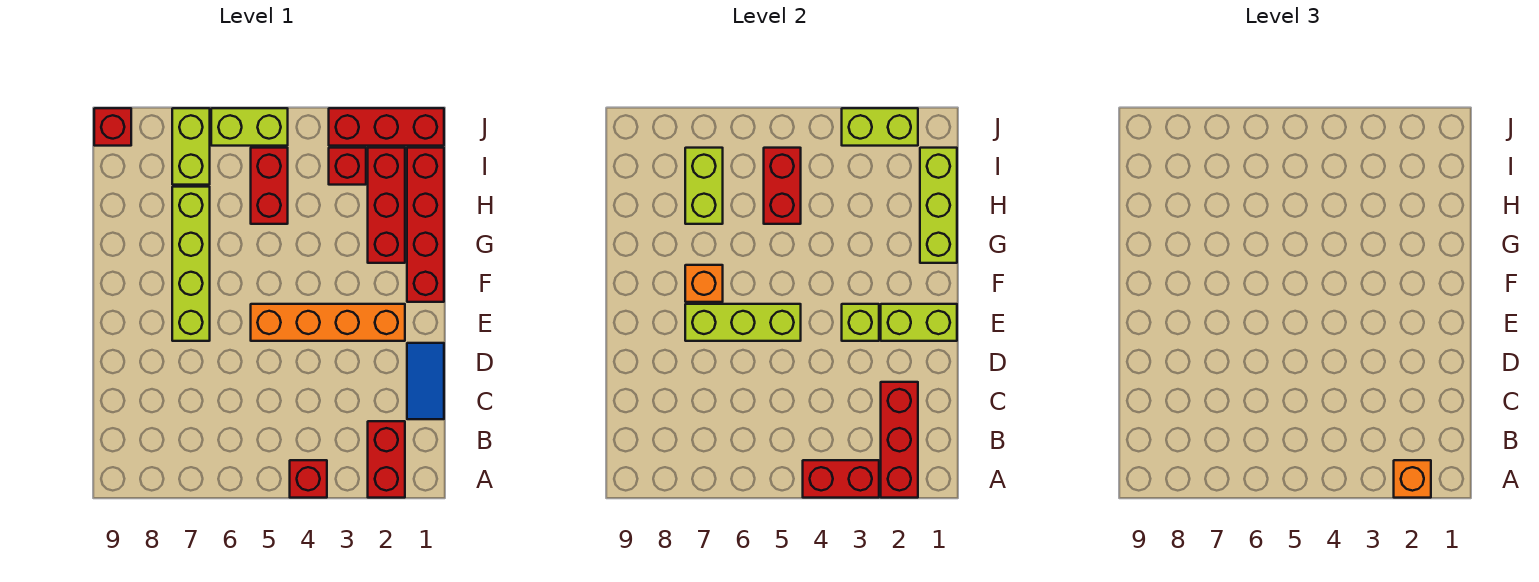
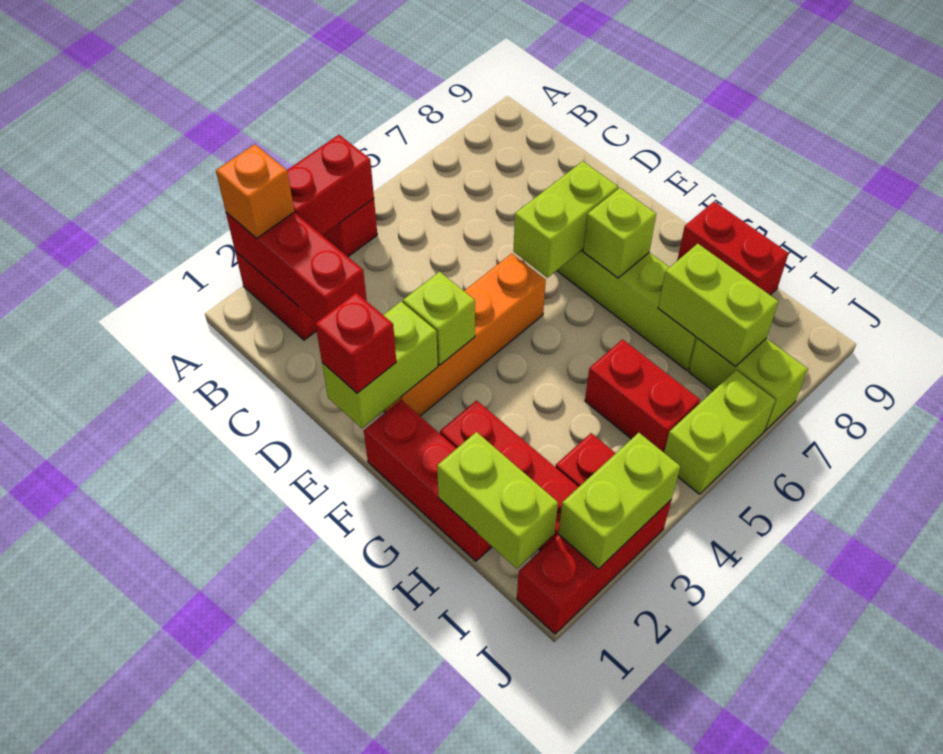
blue tile C1:D1 level 1 -> none
lime brick E5:E7 level 2 -> lime brick E6:E7 level 2
red brick F1:I1 level 1 -> red brick F1:H1 level 1
orange brick F7 level 2 -> lime brick F7 level 2
lime brick G1:I1 level 2 -> lime brick H1:I1 level 2
red brick H5:I5 level 2 -> red brick G9:H9 level 1
red brick J9 level 1 -> red brick E1 level 3

